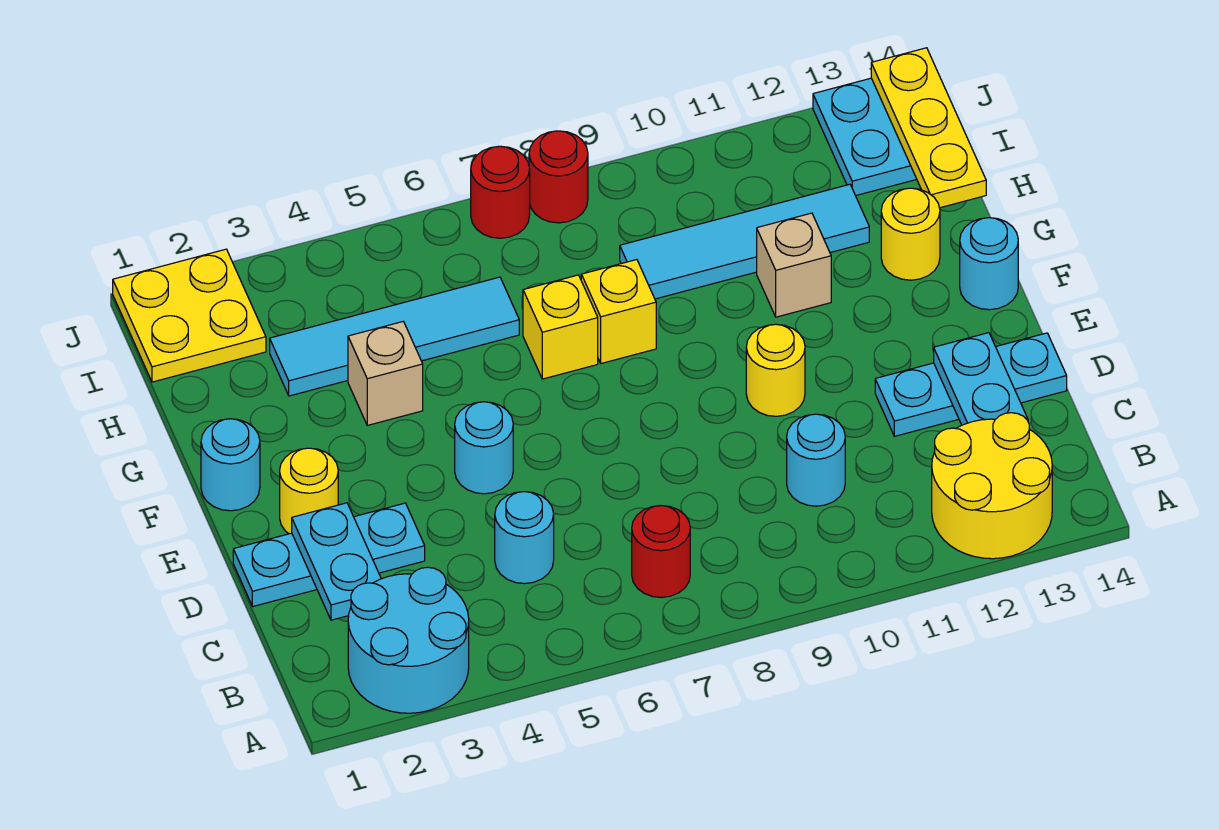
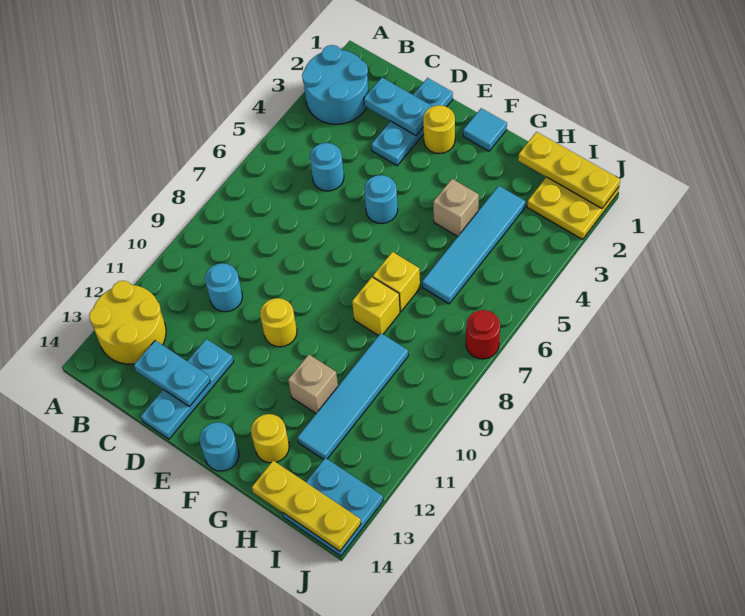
red round brick B7 level 1 -> none
cyan round brick F1 level 1 -> cyan tile F1 level 1
none -> yellow plate H1:J1 level 2
red round brick J8 level 1 -> none

